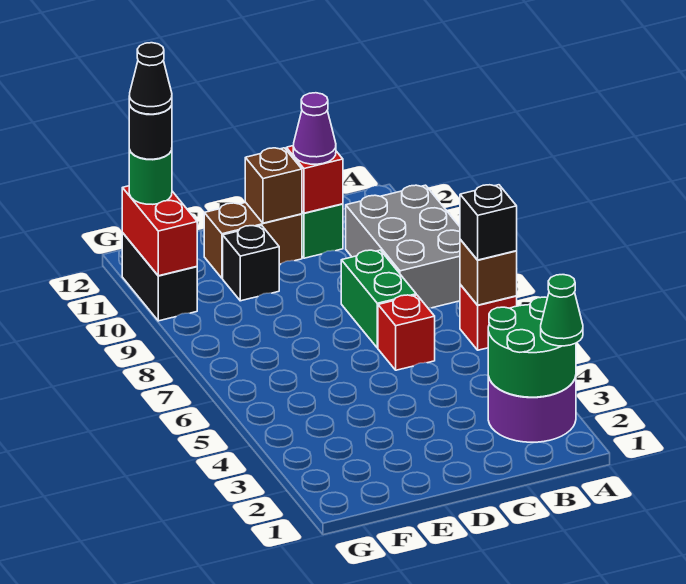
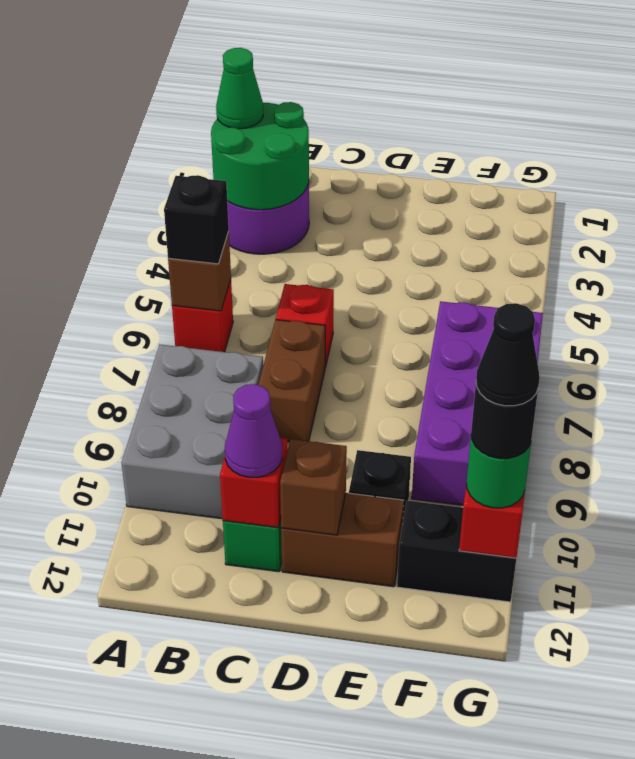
green brick C7:C8 level 1 -> brown brick C7:C8 level 1
none -> purple brick F6:G9 level 1
black brick G10:G11 level 1 -> black brick F11:G11 level 1

